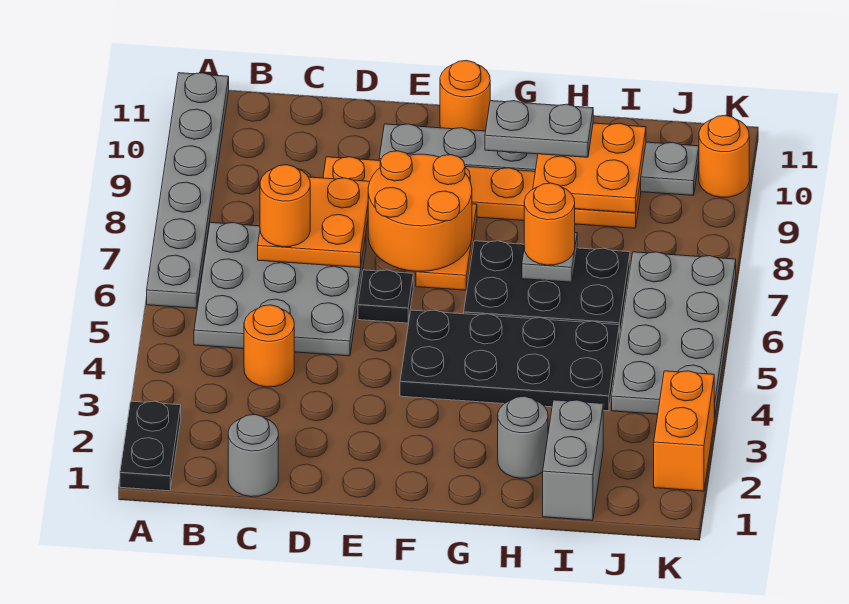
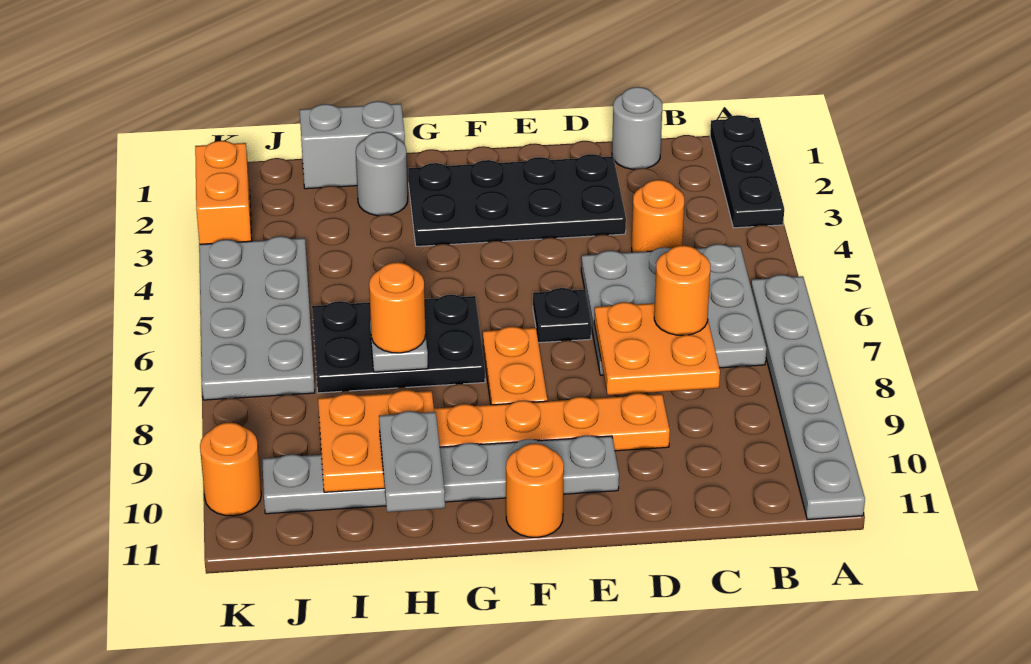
black plate A1:A2 level 1 -> black plate A1:A3 level 1
orange round brick E7:F8 level 2 -> none
black plate F4:I5 level 1 -> black plate D2:G3 level 1
grey plate G10:H10 level 3 -> grey plate H10:H11 level 3
grey brick I1:I2 level 1 -> grey brick H1:I1 level 1

